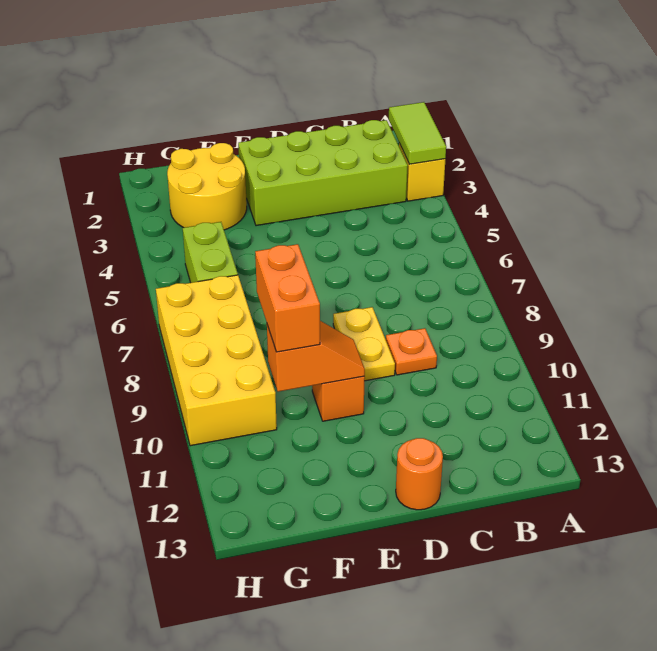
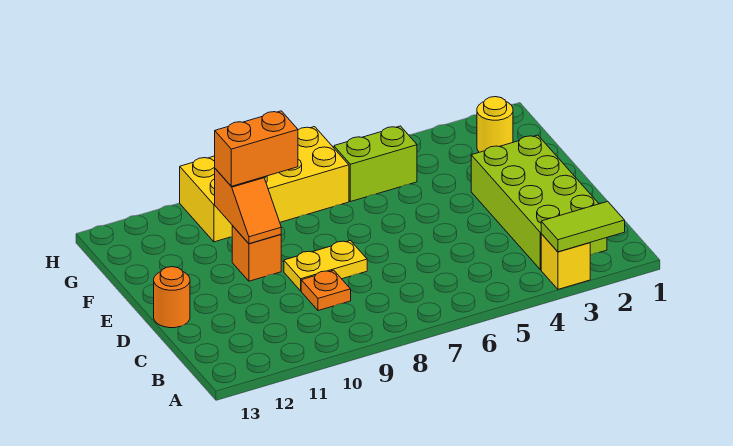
yellow round brick F2:G3 level 1 -> yellow round brick G2 level 1

